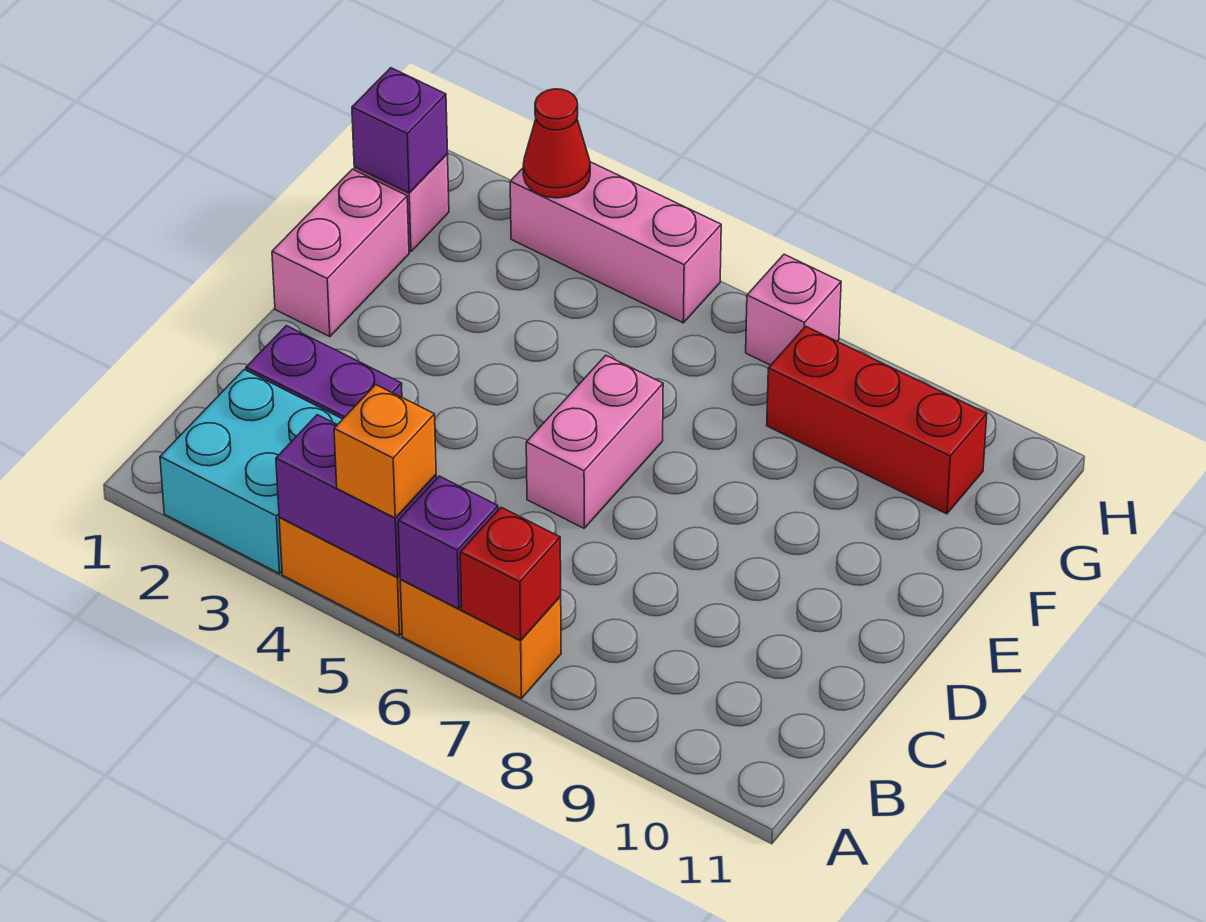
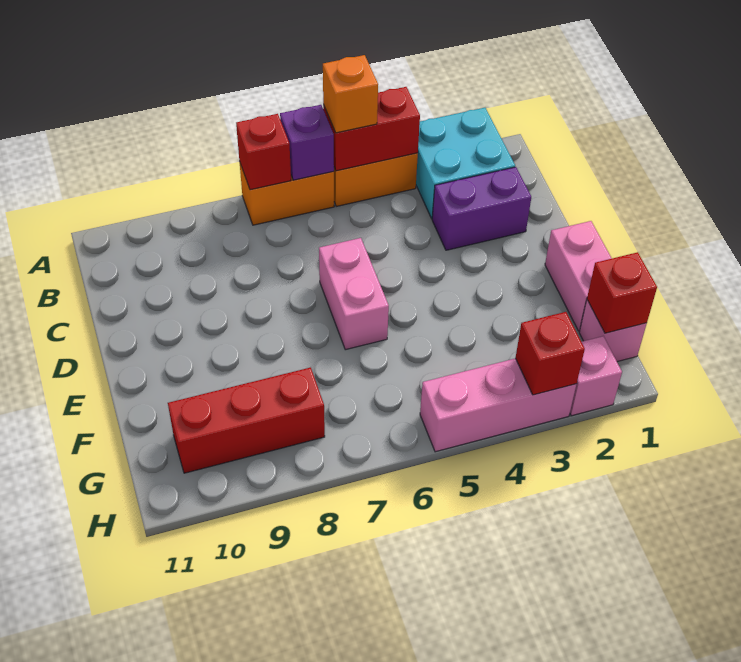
purple brick A4:A5 level 2 -> red brick A4:A5 level 2
purple brick G1 level 2 -> red brick G1 level 2
red cone H3 level 2 -> red brick H3 level 2
pink brick H7 level 1 -> pink brick H2 level 1

